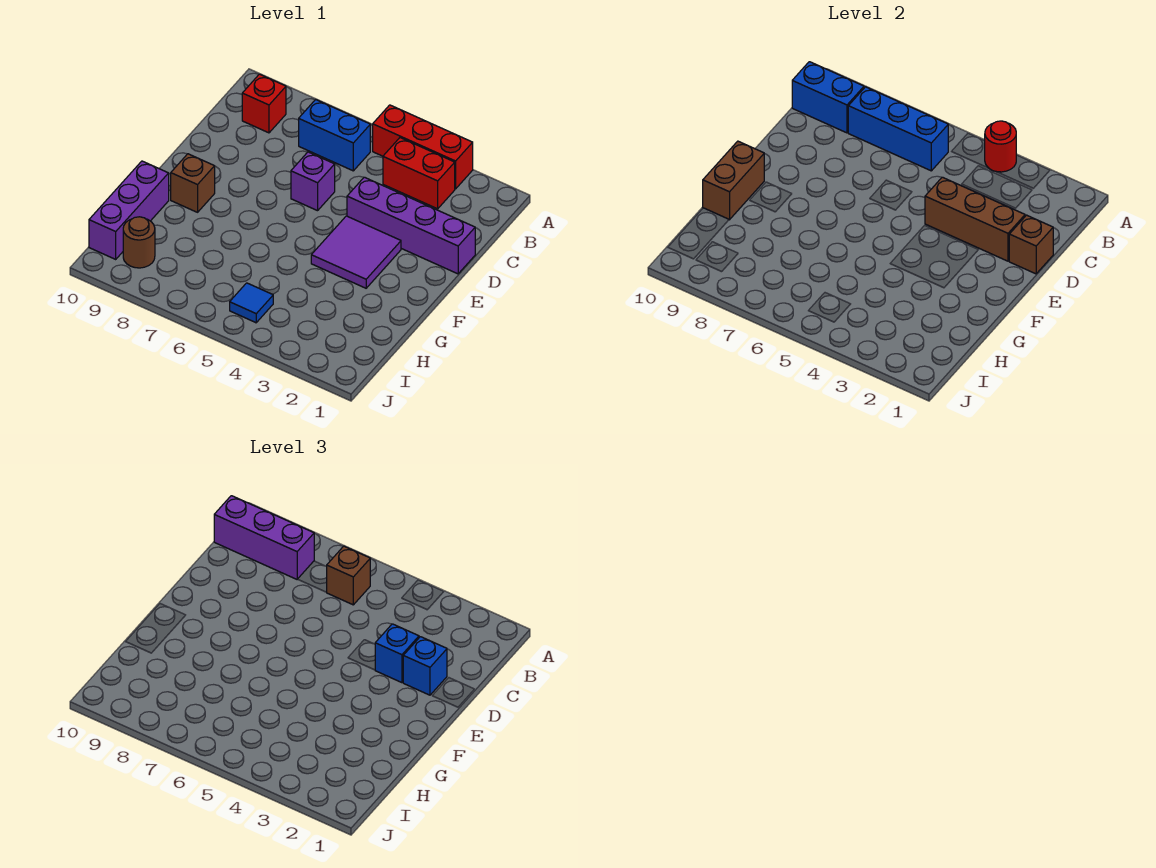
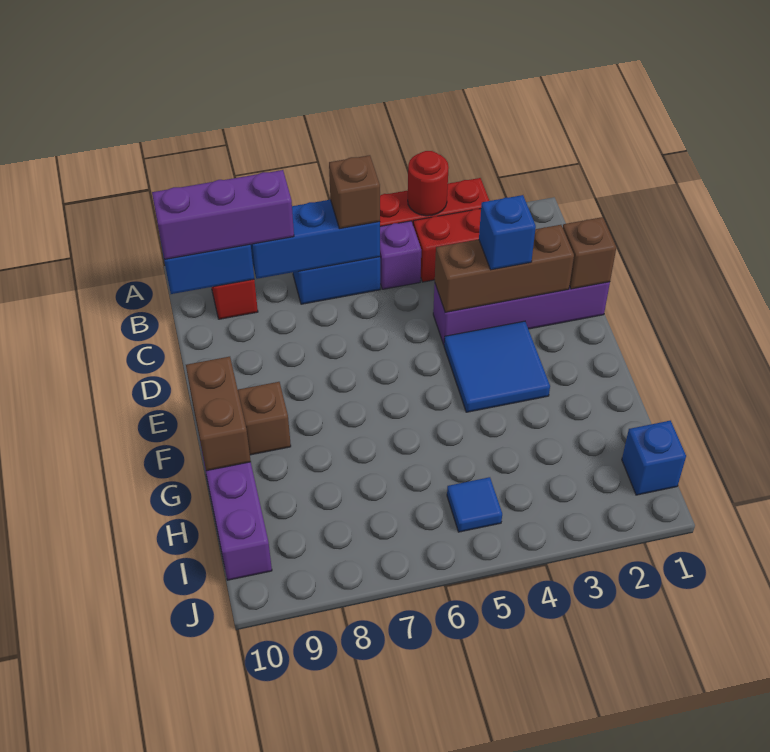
blue brick D2 level 3 -> blue brick I1 level 1
purple brick D6 level 1 -> purple brick B5 level 1
purple tile E3:F4 level 1 -> blue tile E3:F4 level 1
brown round brick I9 level 1 -> none

